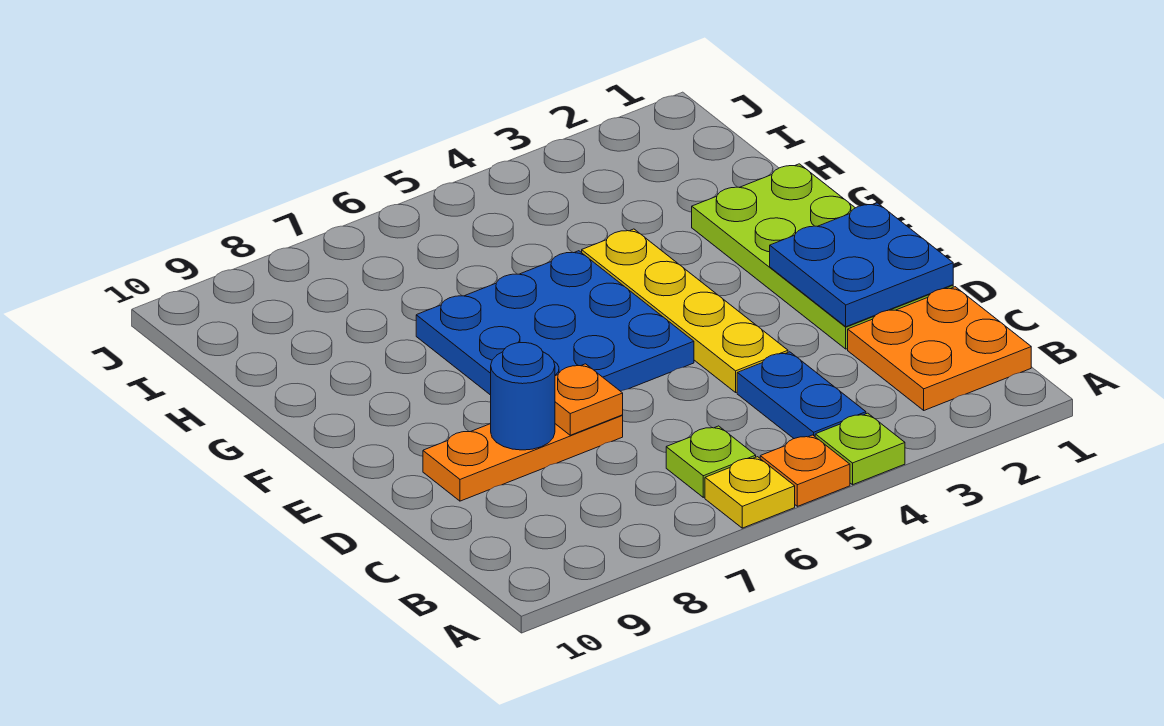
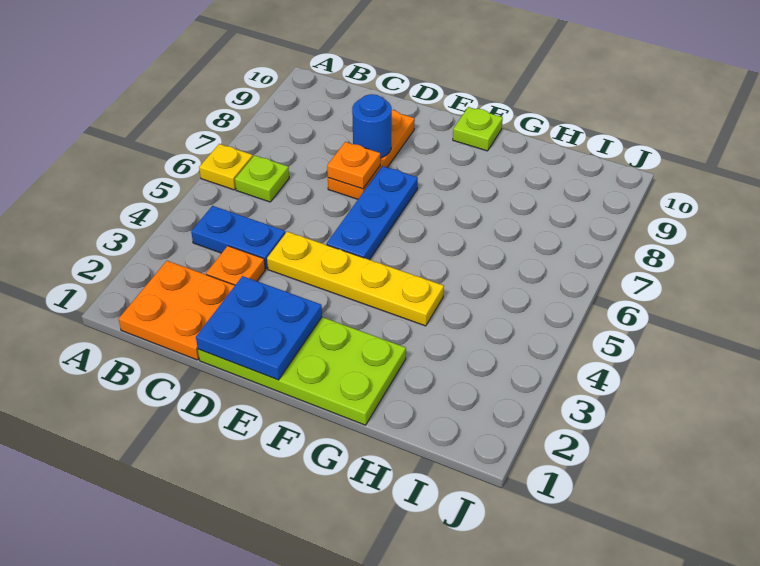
lime plate A4 level 1 -> lime plate F10 level 1
orange plate A5 level 1 -> orange plate C3 level 1
blue plate E5:G7 level 1 -> blue plate E5:E7 level 1

